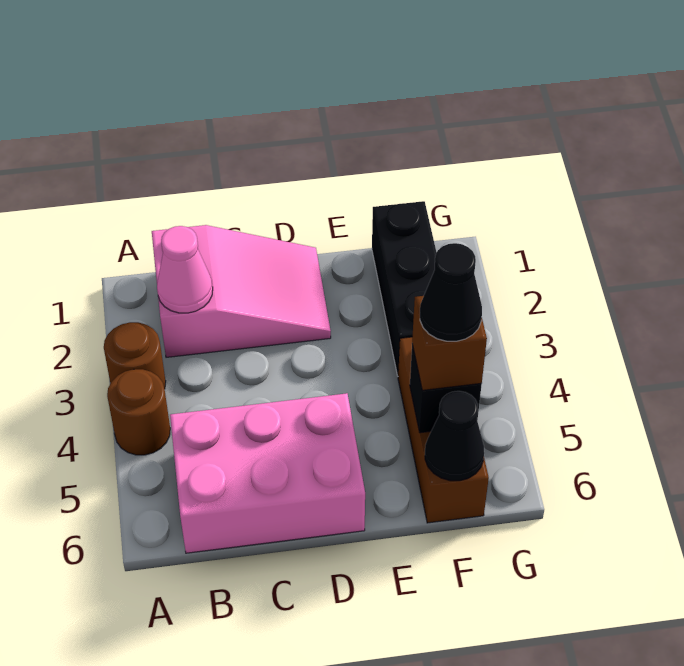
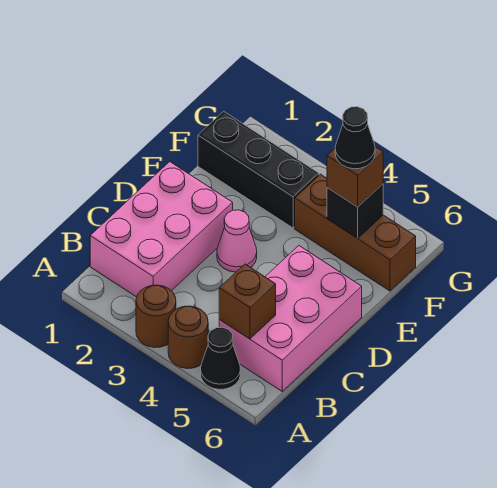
pink slope B1:D2 level 1 top B -> pink brick B1:D2 level 1
pink cone B2 level 2 -> pink cone D3 level 1
none -> brown brick B5 level 2
black cone F6 level 2 -> black cone A5 level 1

